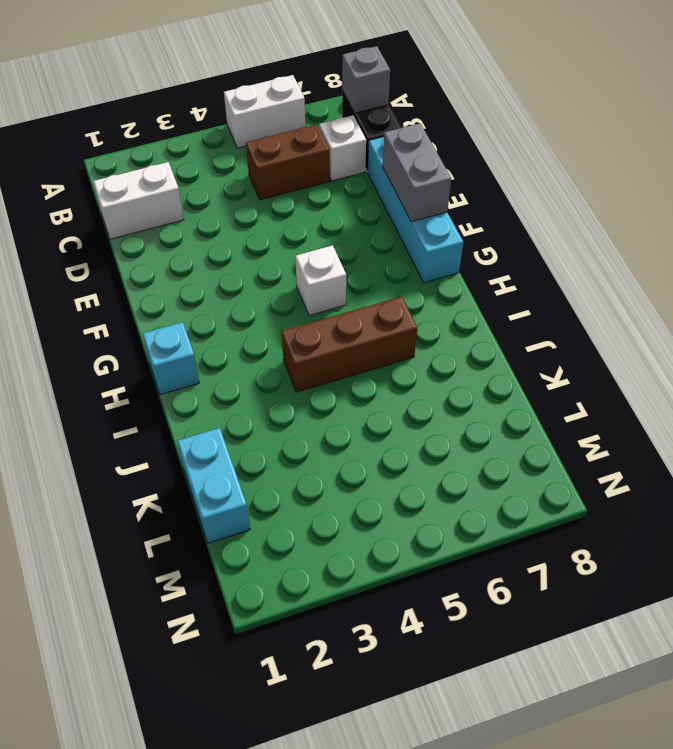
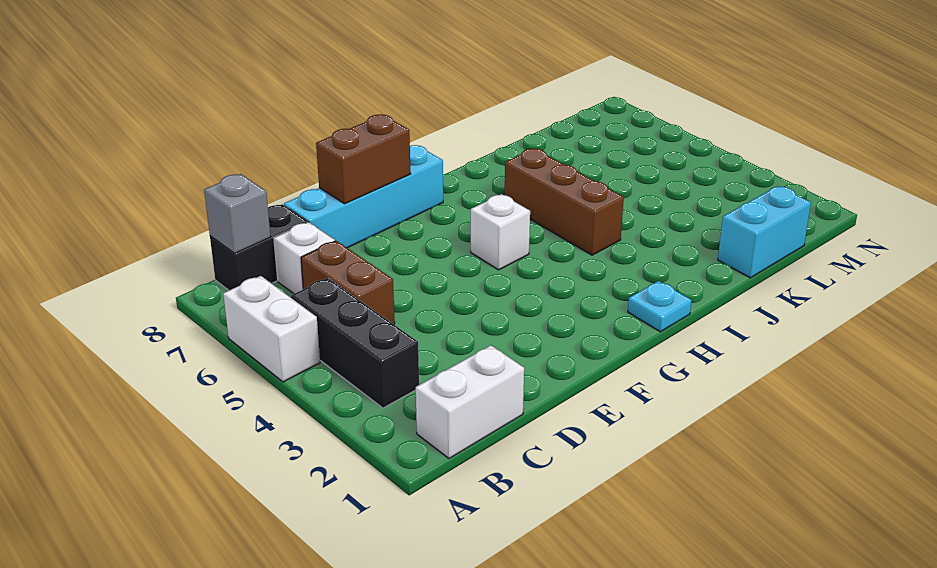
none -> black brick B3:B5 level 1
white brick C1:C2 level 1 -> white brick B1:C1 level 1
grey brick E8:F8 level 2 -> brown brick E8:F8 level 2
cyan brick H1 level 1 -> cyan plate H1 level 1

